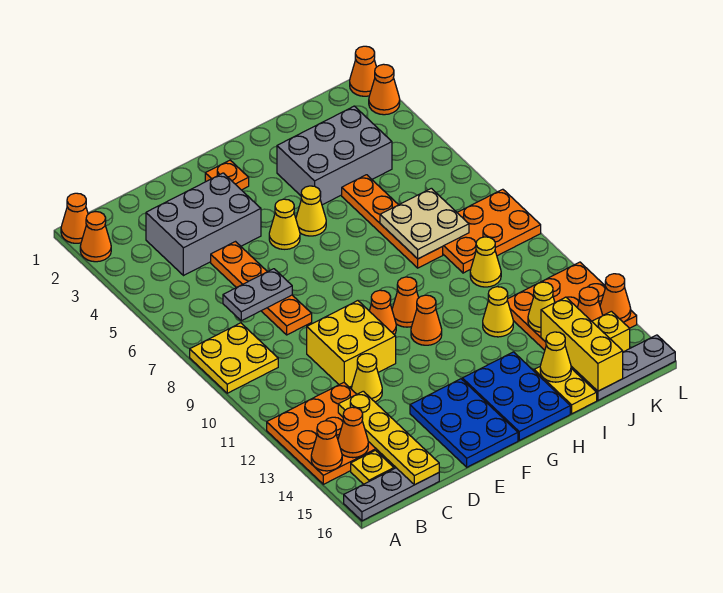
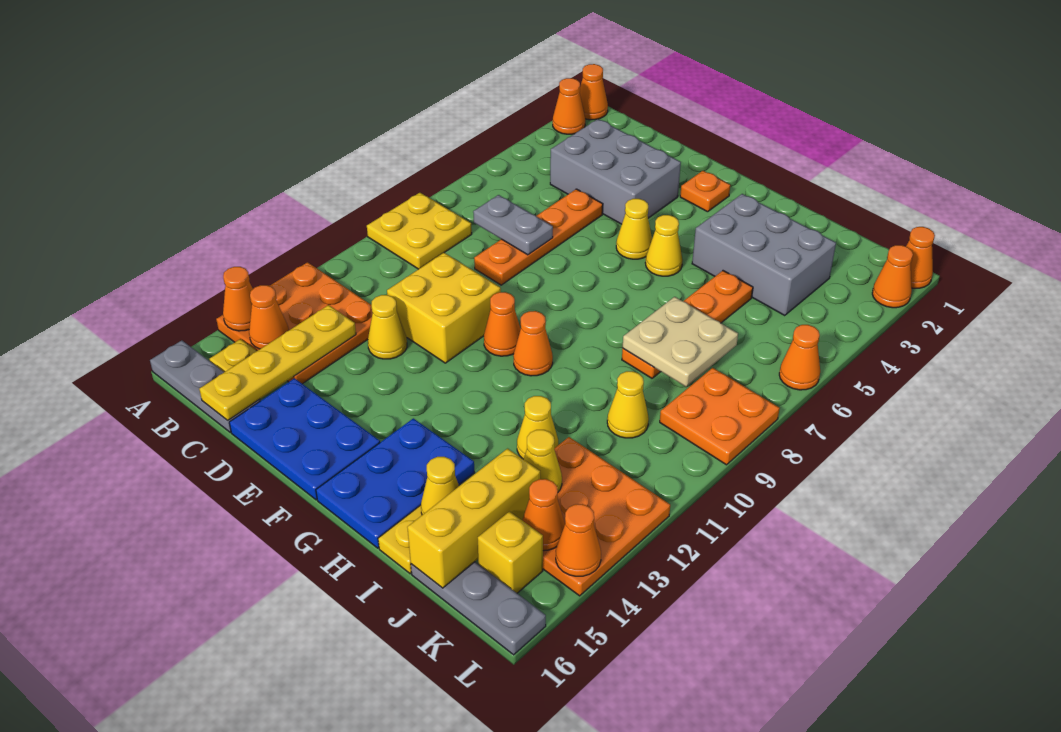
blue plate E14:F16 level 1 -> blue plate D15:F16 level 1
orange cone G11 level 1 -> orange cone L6 level 1
orange plate J8:L9 level 1 -> orange plate K8:L9 level 1

